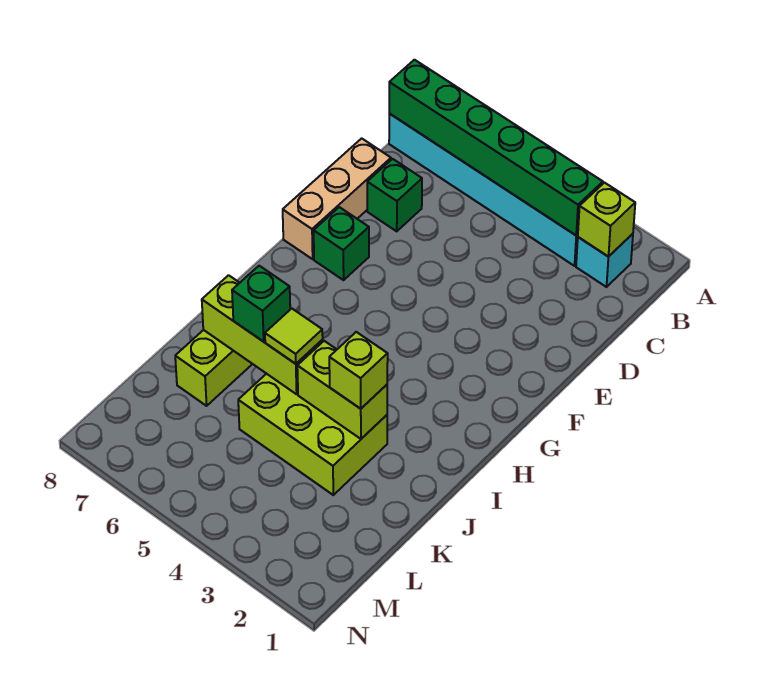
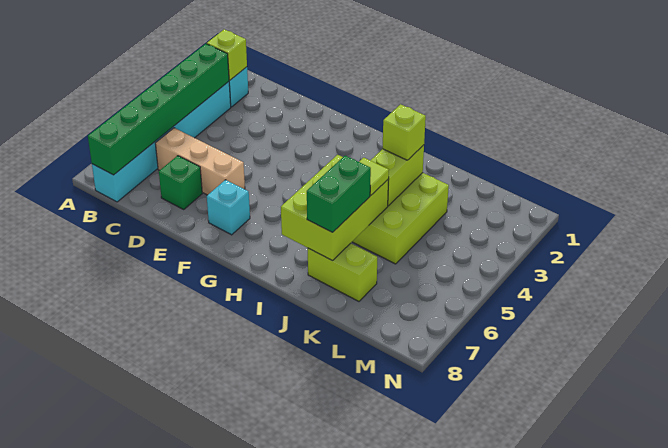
tan brick D8:F8 level 1 -> tan brick C6:E6 level 1
green brick F7 level 1 -> cyan brick F7 level 1
lime brick J5:J7 level 2 -> lime brick I5:J7 level 2
green brick J6 level 3 -> green brick J6:J7 level 3

